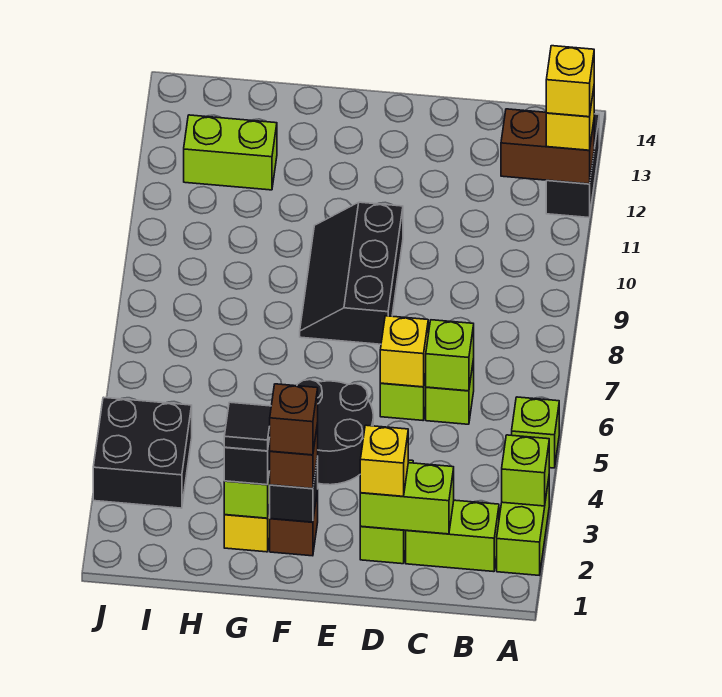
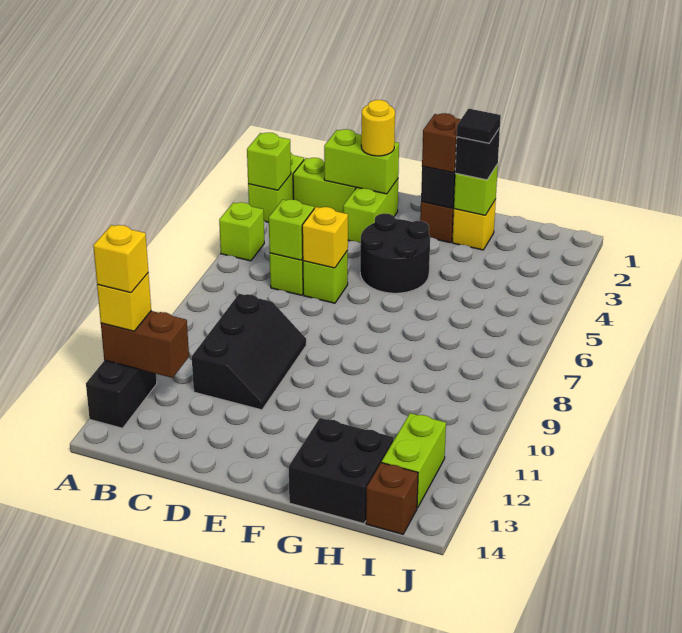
yellow brick D2 level 3 -> yellow round brick D2 level 3
black slope E8:F10 level 1 top E -> black slope C9:D11 level 1 top C
brown brick F2 level 4 -> brown brick I14 level 1
lime brick H12:I12 level 1 -> lime brick I12:I13 level 1
black brick I3:J4 level 1 -> black brick G13:H14 level 1

